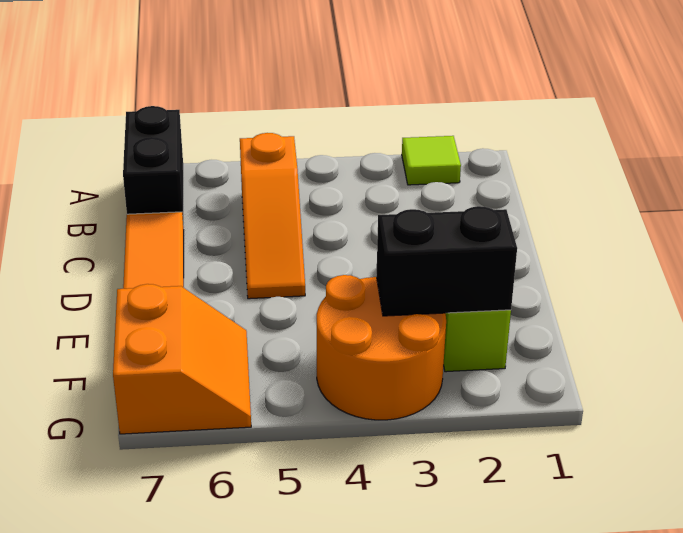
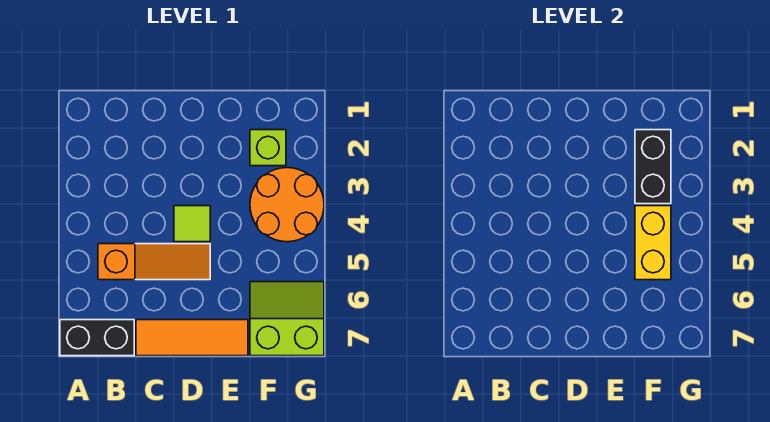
lime tile A2 level 1 -> lime tile D4 level 1
none -> yellow brick F4:F5 level 2
orange slope F6:G7 level 1 top 7 -> lime slope F6:G7 level 1 top 7

